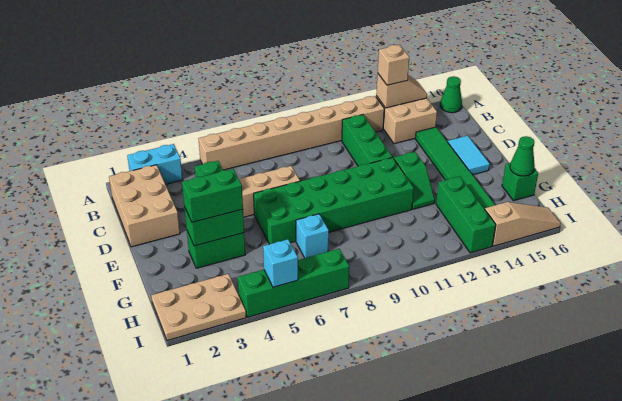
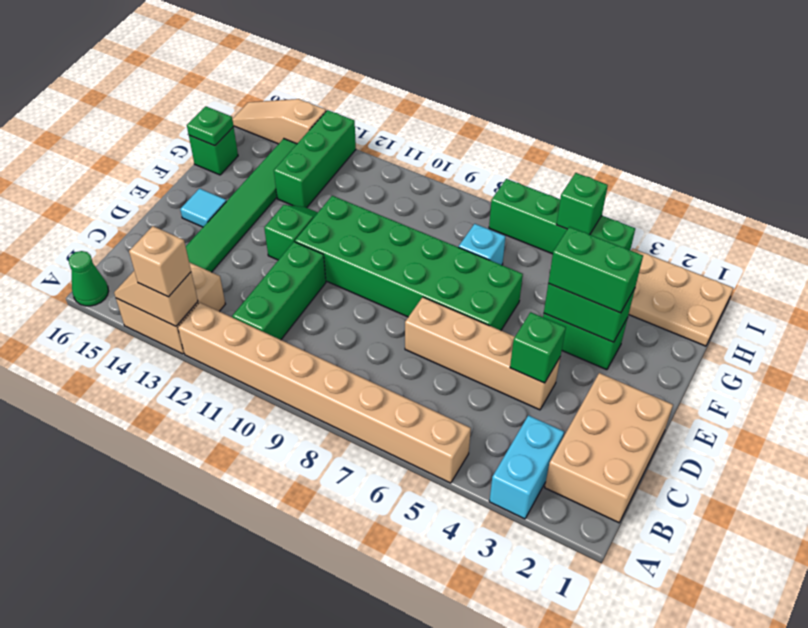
cyan brick A2:A3 level 1 -> cyan brick A3:B3 level 1
cyan tile D15:E15 level 1 -> cyan tile E15 level 1
green cone G16 level 2 -> green plate G16 level 2
cyan brick I5 level 2 -> green brick I5 level 2

